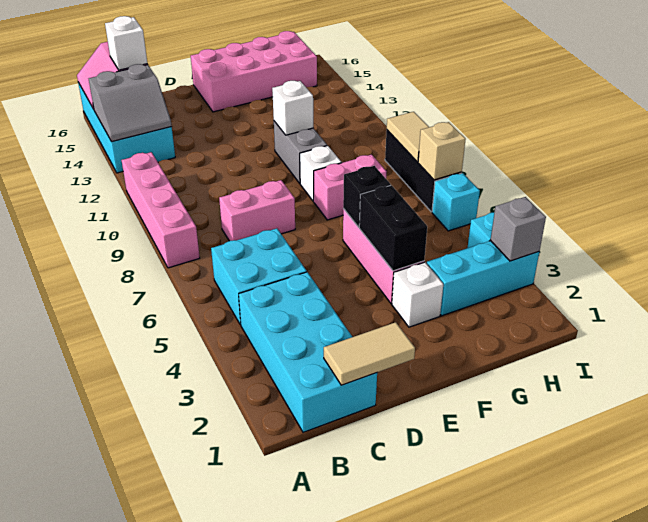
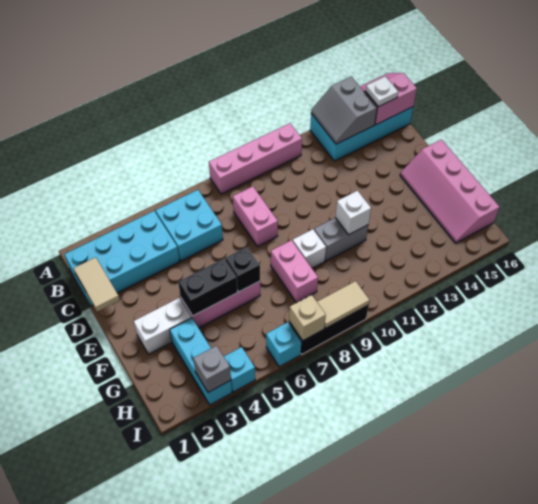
white brick B15 level 3 -> white plate B15 level 3
pink brick E15:H16 level 1 -> pink slope E15:H16 level 1 top 16
white brick F3 level 1 -> white brick F2:F3 level 1

